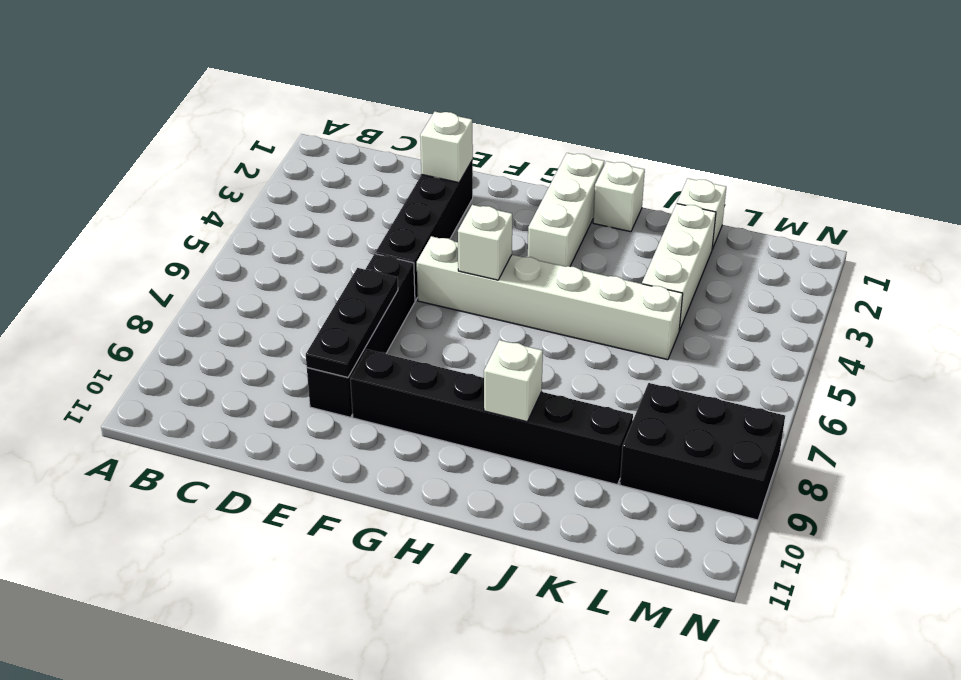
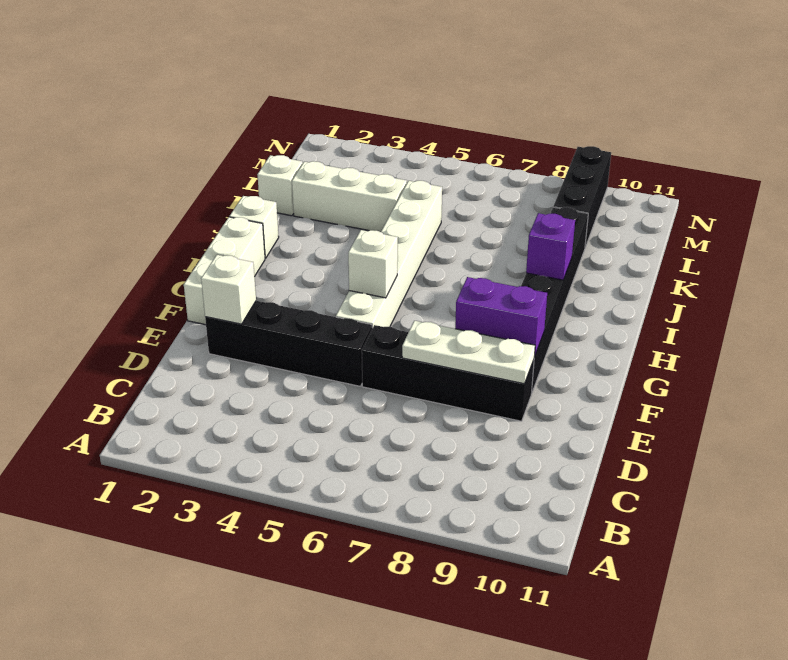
black plate E7:E9 level 2 -> white plate E7:E9 level 2
none -> purple brick F8:F9 level 2
white brick H1:H3 level 1 -> white brick F1:H1 level 1
white brick I9 level 2 -> purple brick I9 level 2
black brick L8:N9 level 1 -> black brick L9:N9 level 1

